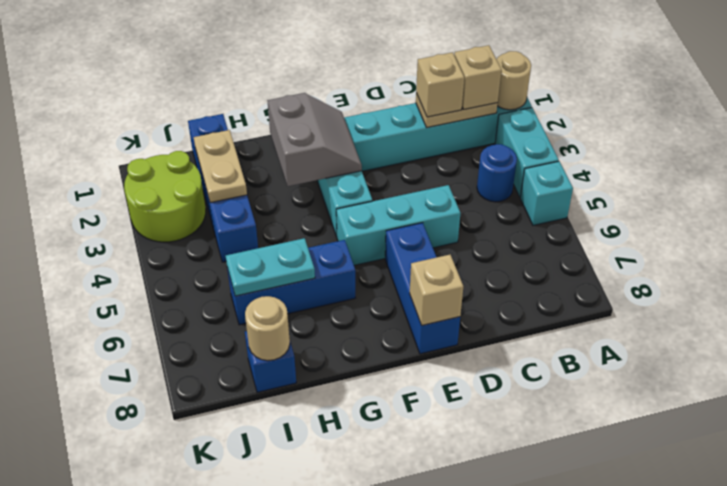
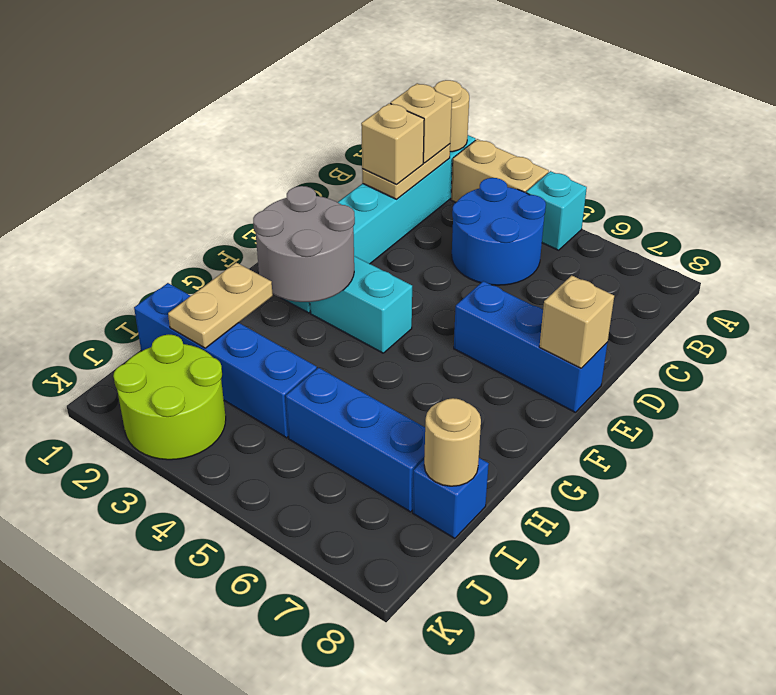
cyan brick A3:A4 level 1 -> tan brick A3:A4 level 1
blue round brick B4 level 1 -> blue round brick B4:C5 level 1
cyan brick D5:F5 level 1 -> none
grey slope F2:G3 level 2 top G -> grey round brick F2:G3 level 2
blue brick G6:I6 level 1 -> blue brick I5:I7 level 1
cyan plate H6:I6 level 2 -> none
tan plate I2:I3 level 2 -> tan plate H2:I2 level 2

